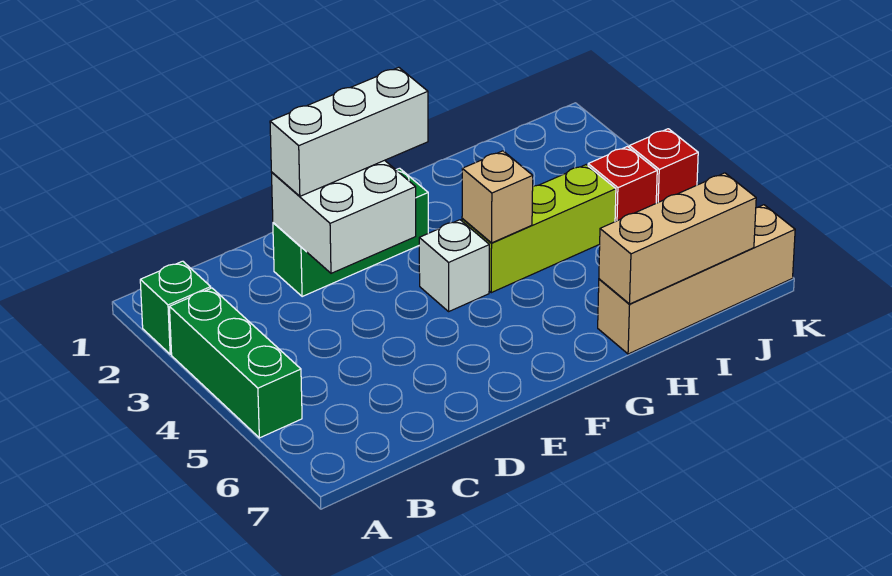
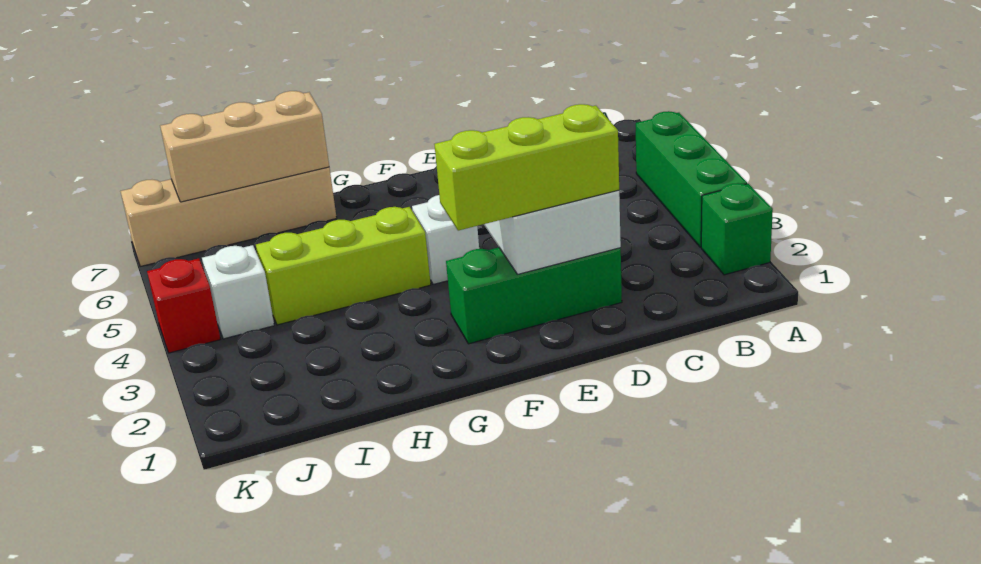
white brick D2:F2 level 3 -> lime brick D2:F2 level 3
tan brick G4 level 2 -> none
red brick J4 level 1 -> white brick J4 level 1

